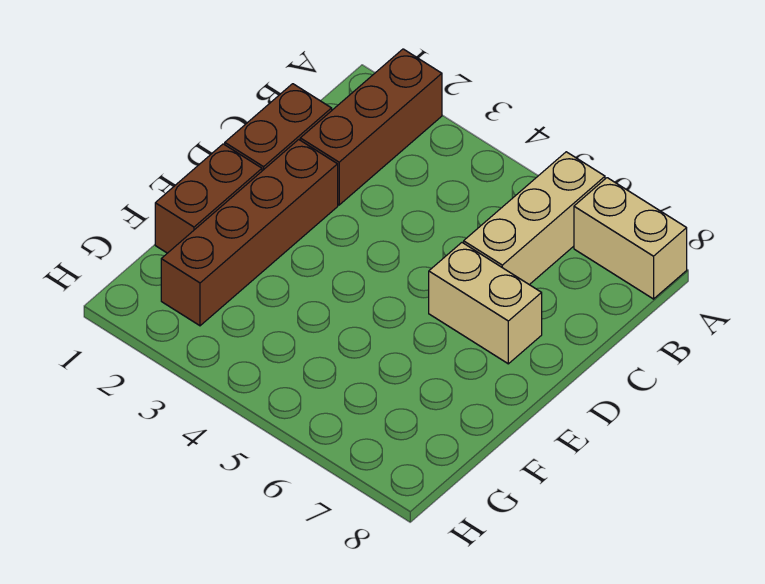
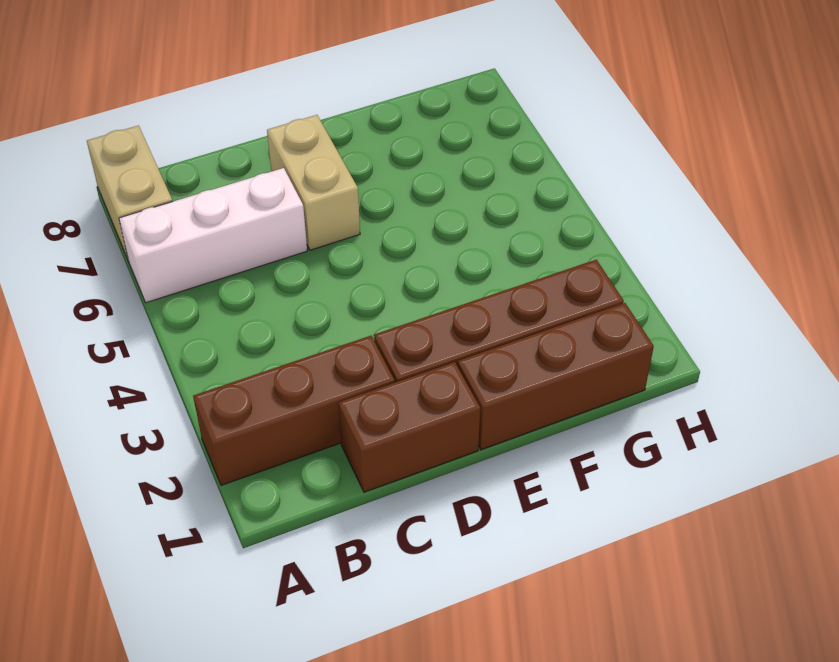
tan brick A6:C6 level 1 -> white brick A6:C6 level 1
brown brick E1:F1 level 1 -> brown brick E1:G1 level 1

